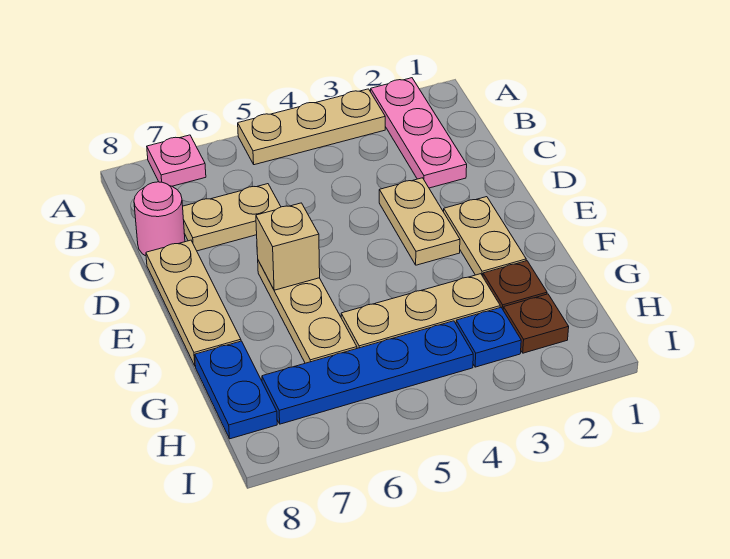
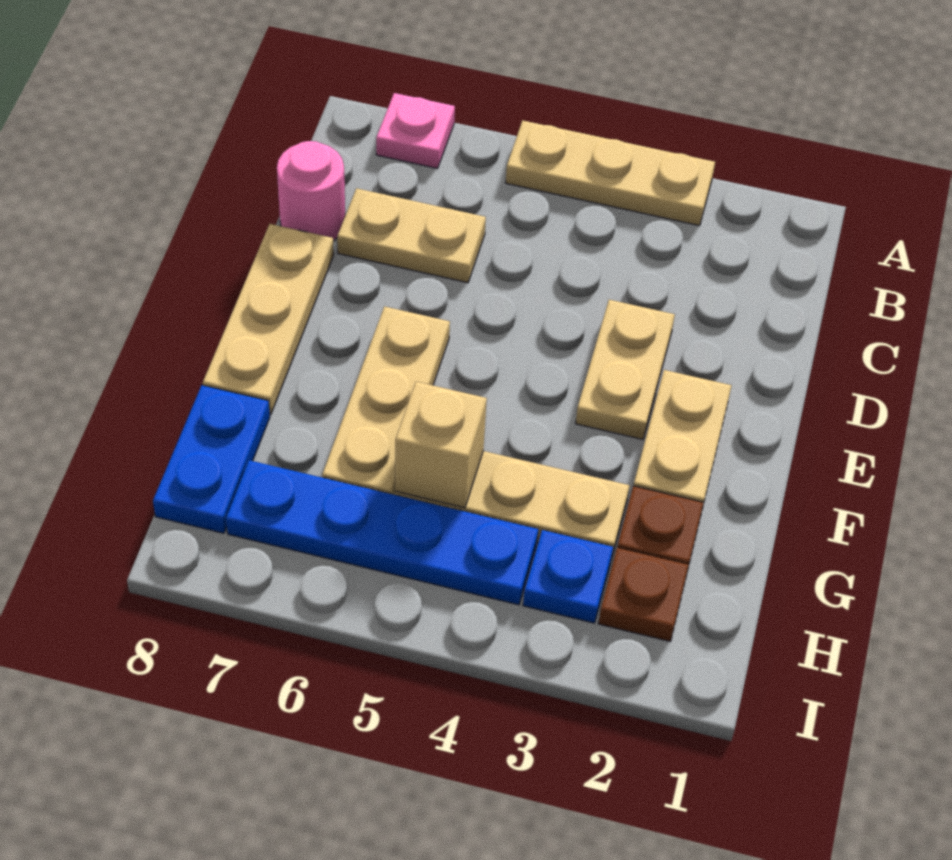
pink plate A2:C2 level 1 -> none
tan brick E6 level 2 -> tan brick G5 level 2

